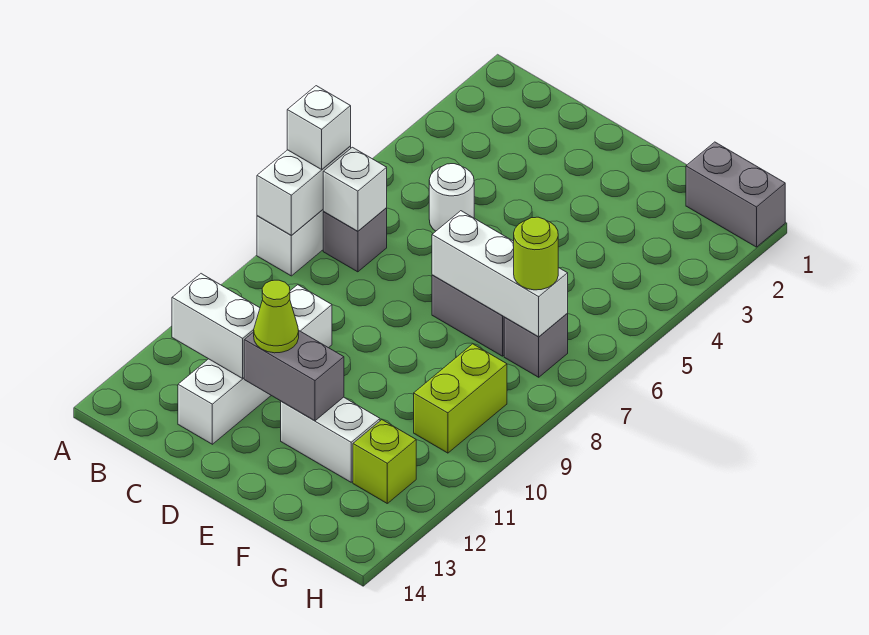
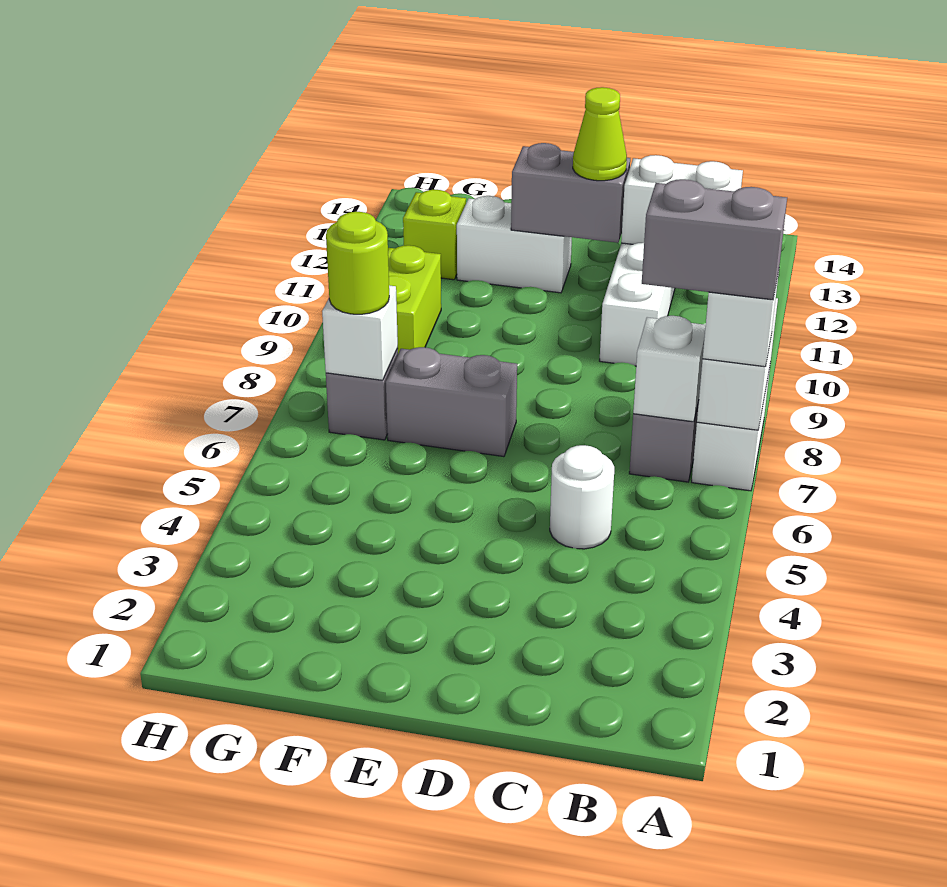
white brick E7:G7 level 2 -> white brick G7 level 2
grey brick G1:H1 level 1 -> grey brick A7:B7 level 4

